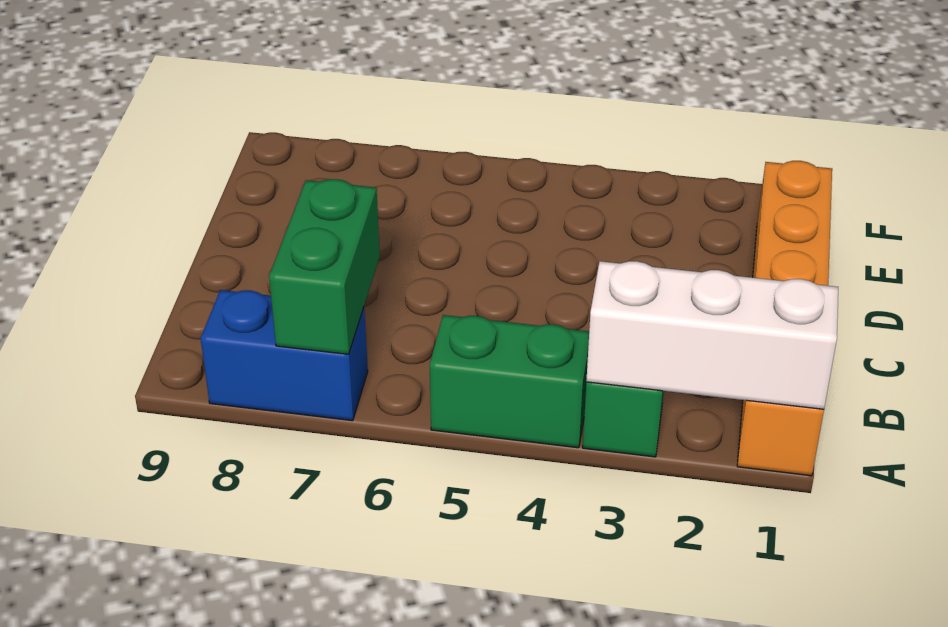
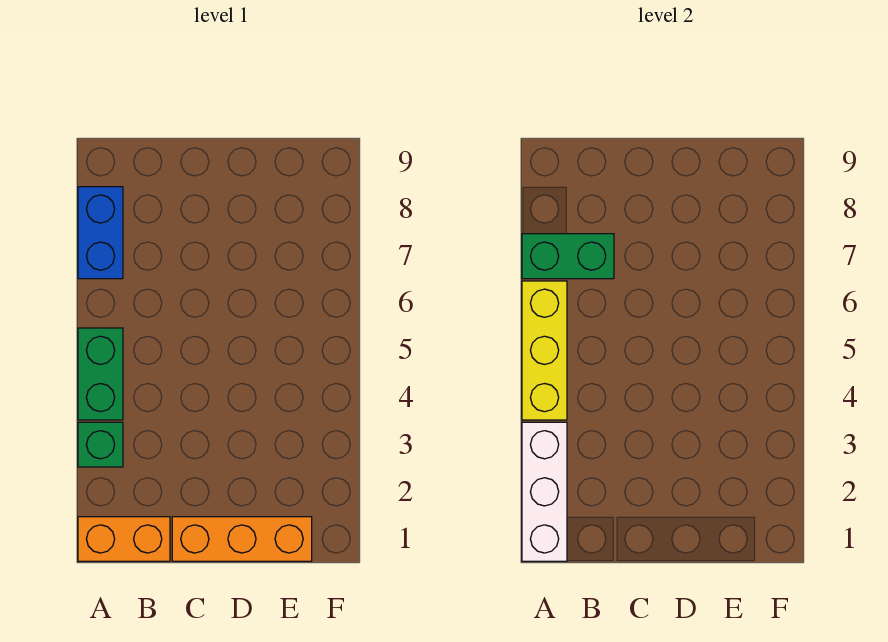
none -> yellow brick A4:A6 level 2

